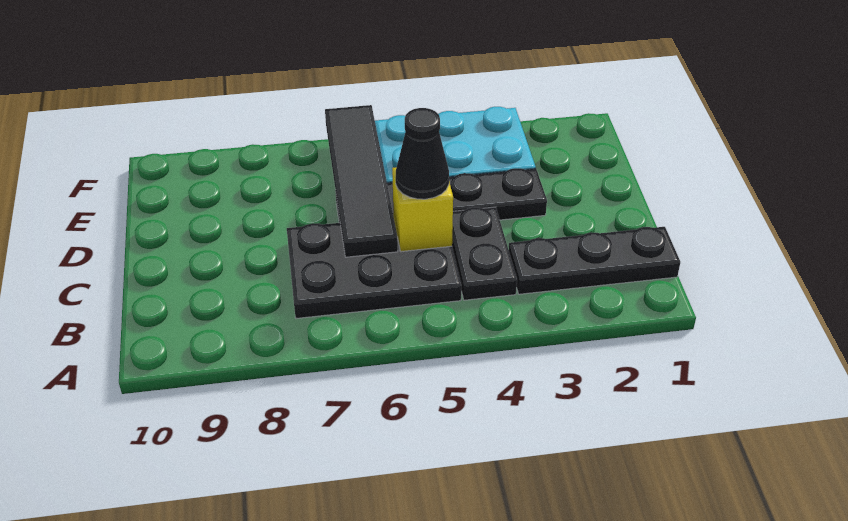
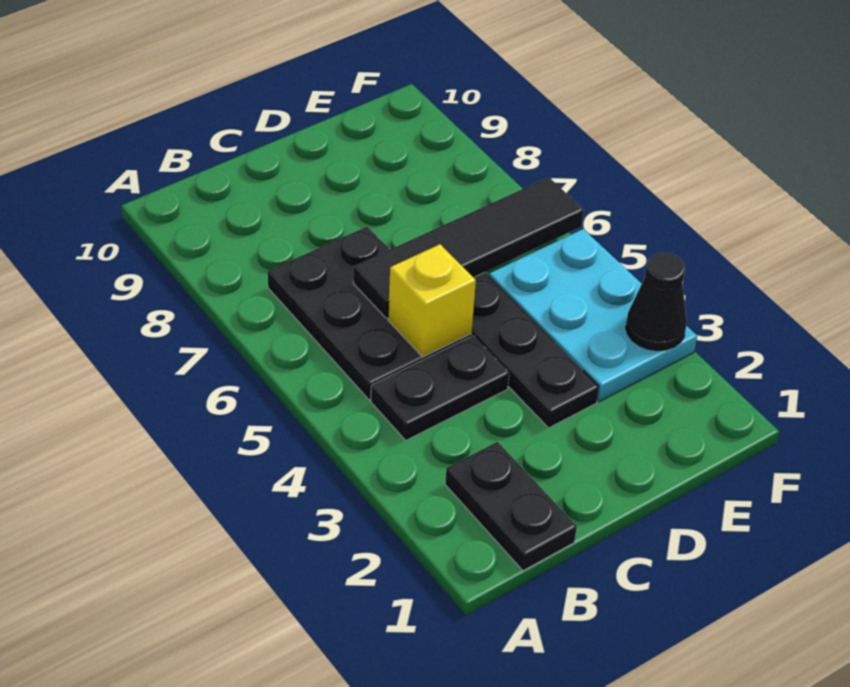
black plate B1:B3 level 1 -> black plate B1:B2 level 1
black cone C5 level 3 -> black cone F3 level 2

